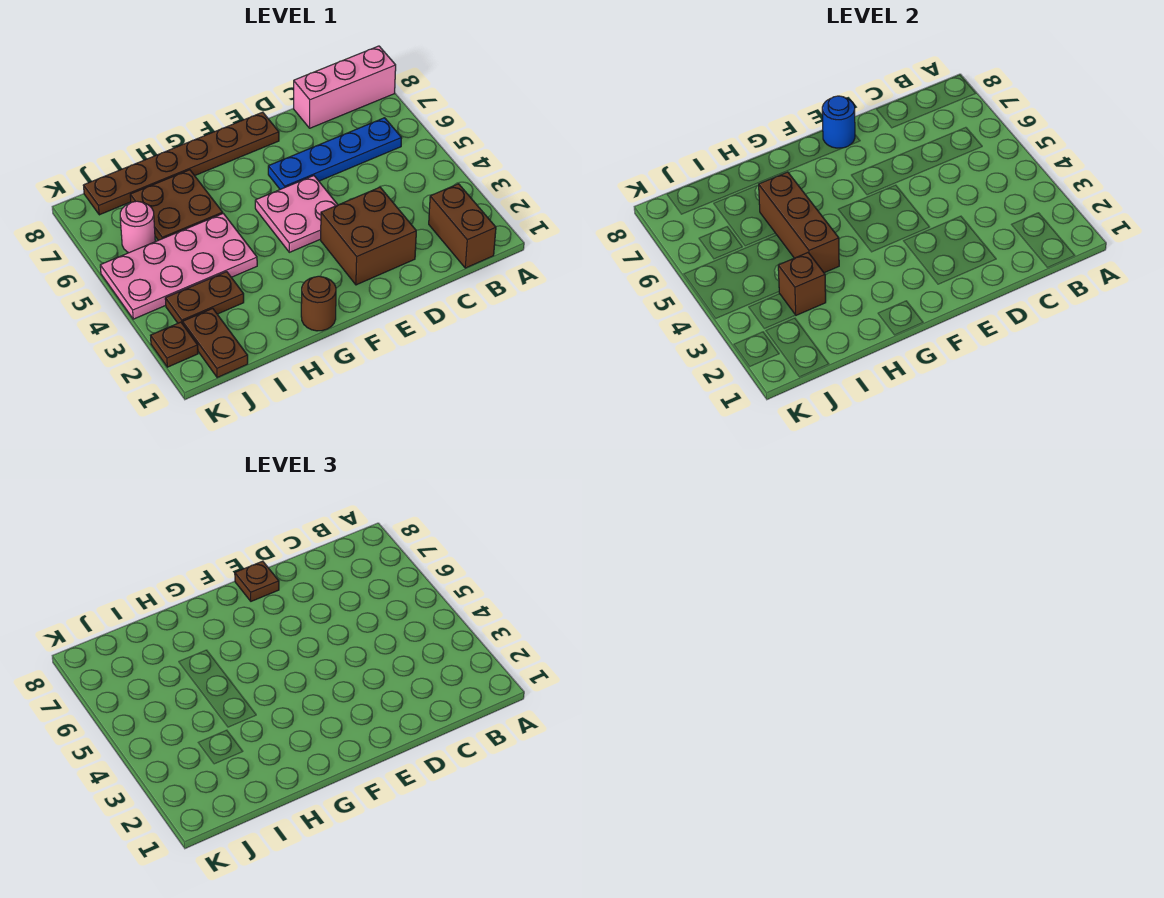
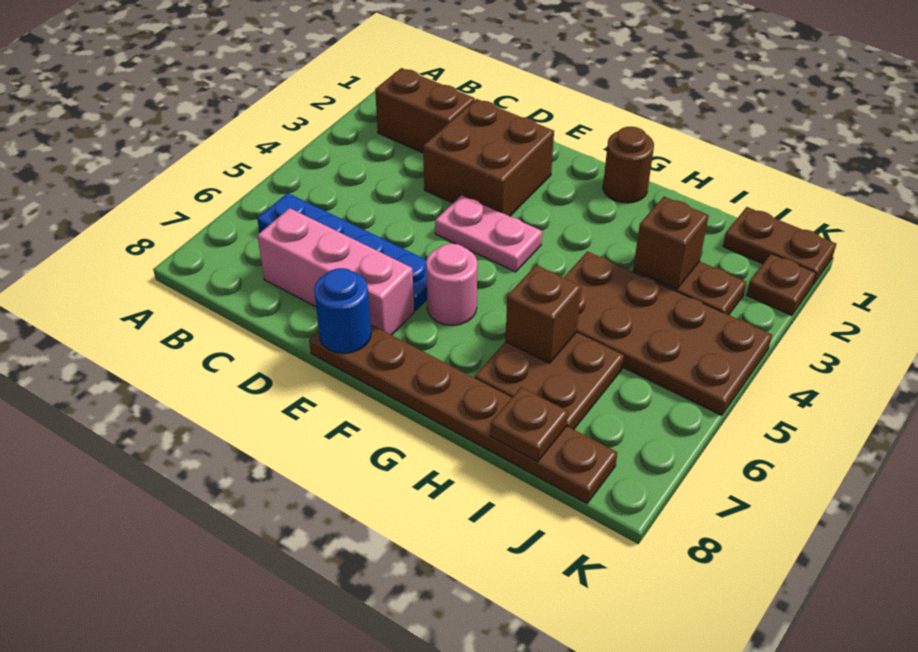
pink brick A8:C8 level 1 -> pink brick C7:E7 level 1
brown brick B1:B2 level 1 -> brown brick B2:C2 level 1
pink plate E4:F5 level 1 -> pink plate E4:F4 level 1
brown plate E8 level 3 -> brown plate I8 level 2
pink plate H4:K5 level 1 -> brown plate H4:K5 level 1
brown brick H4:H6 level 2 -> brown brick H6 level 2
brown plate J1:J2 level 1 -> brown plate J1:K1 level 1
pink round brick J6 level 1 -> pink round brick F6 level 1

